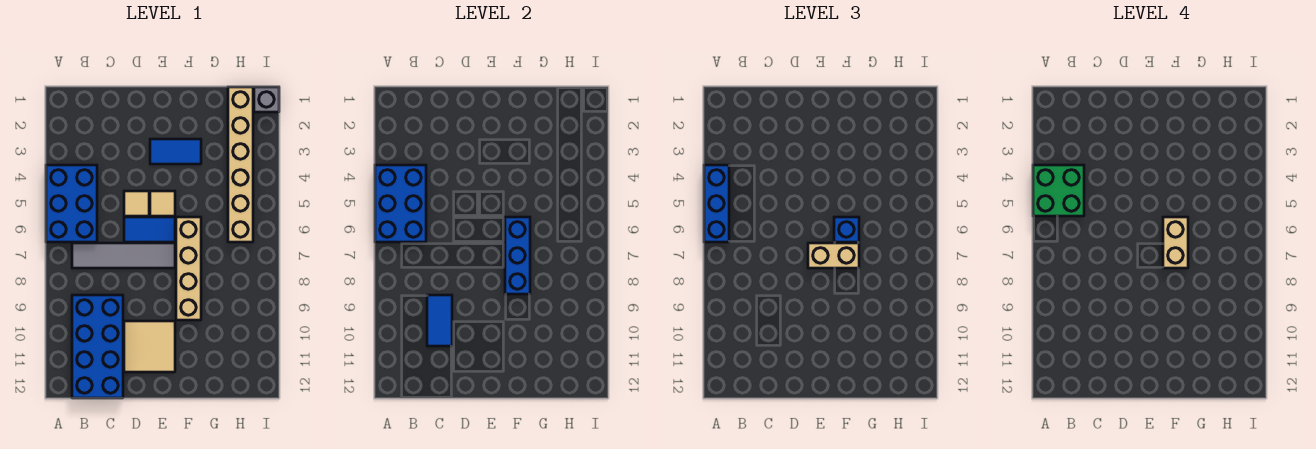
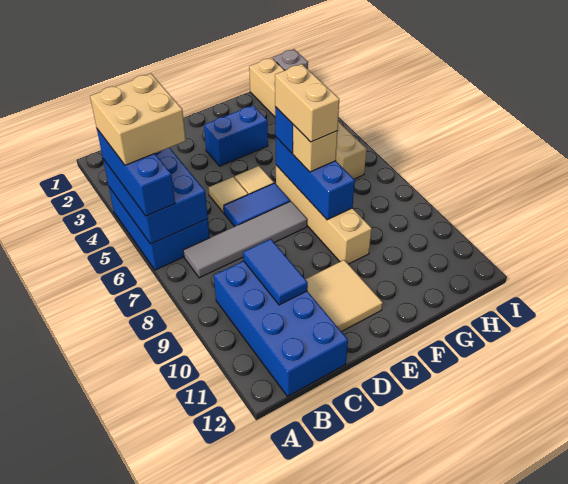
green brick A4:B5 level 4 -> tan brick A4:B5 level 4
blue tile E3:F3 level 1 -> blue brick E3:F3 level 1
tan brick E7:F7 level 3 -> tan brick F7 level 3

